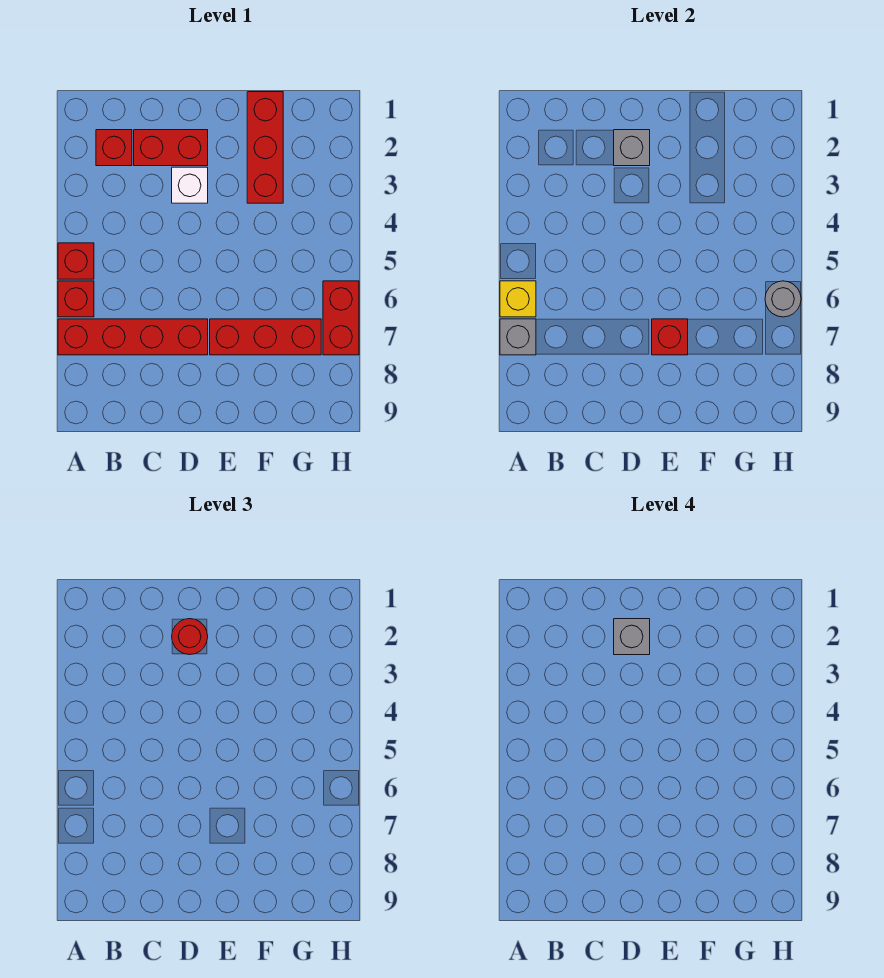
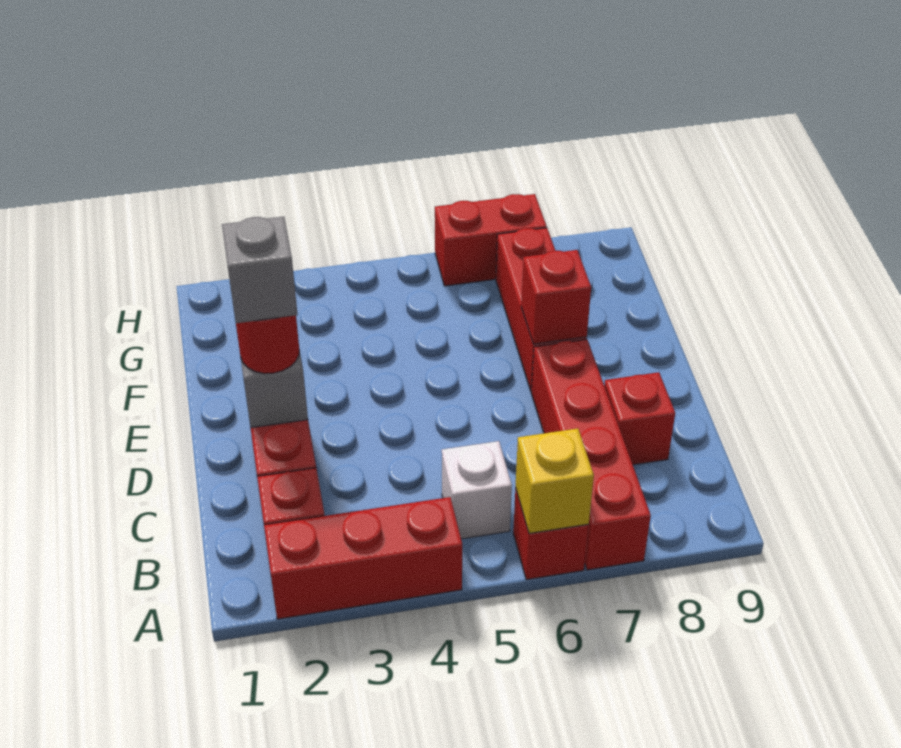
red brick A5 level 1 -> red brick C8 level 1
grey brick A7 level 2 -> none
white brick D3 level 1 -> white brick B5 level 1
red brick F1:F3 level 1 -> red brick A2:A4 level 1
grey round brick H6 level 2 -> none

